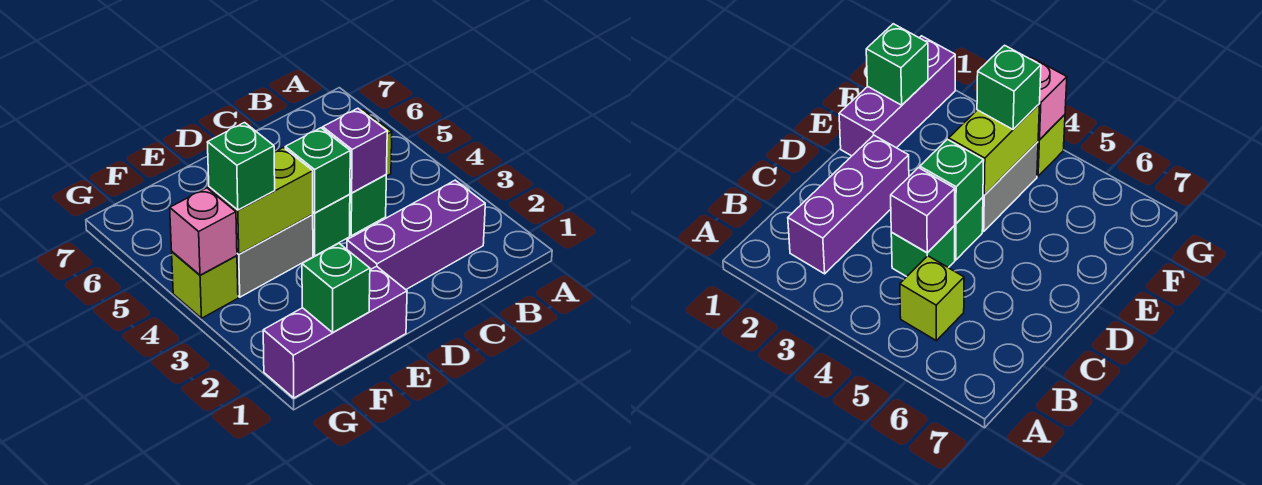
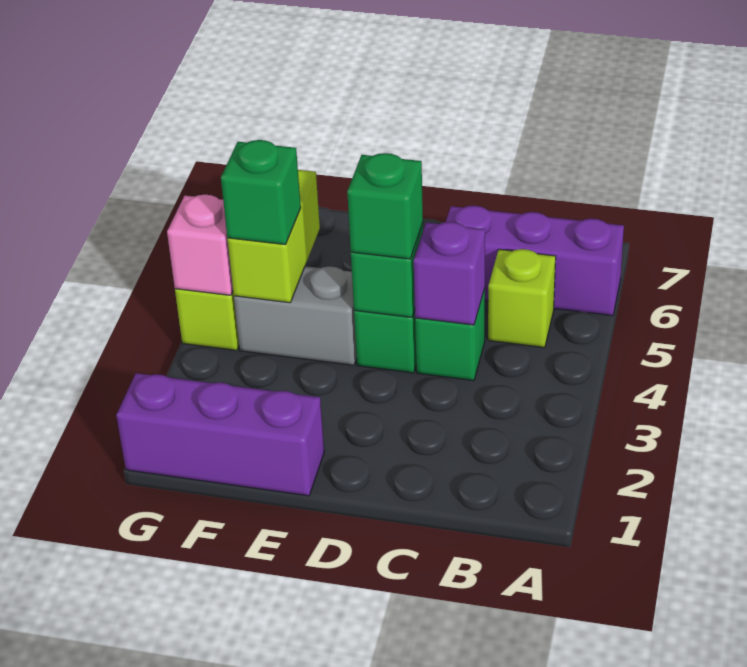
purple brick B2:D2 level 1 -> purple brick A6:C6 level 1
lime brick E4:F4 level 2 -> lime brick F4:F5 level 2
green brick F1 level 2 -> green brick D4 level 3

